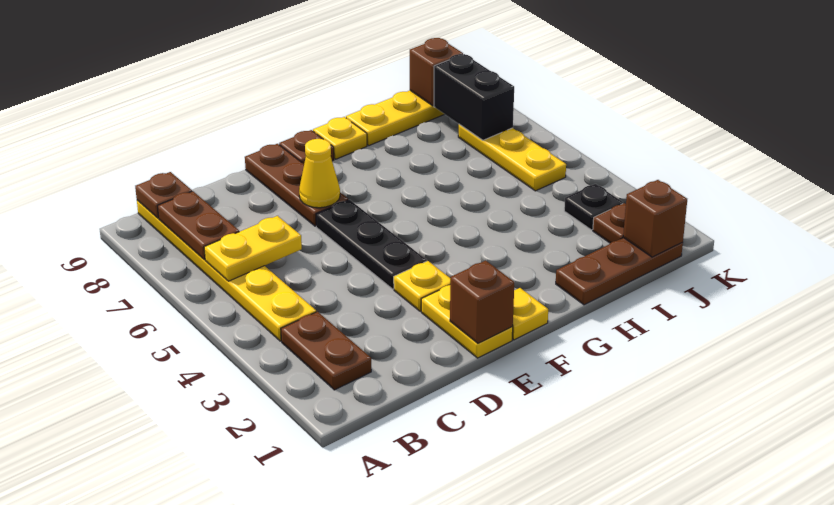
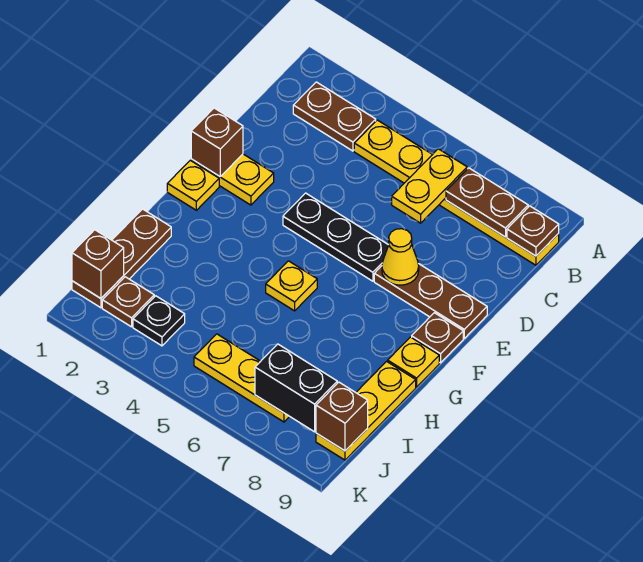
yellow plate E3 level 1 -> yellow plate G5 level 1

